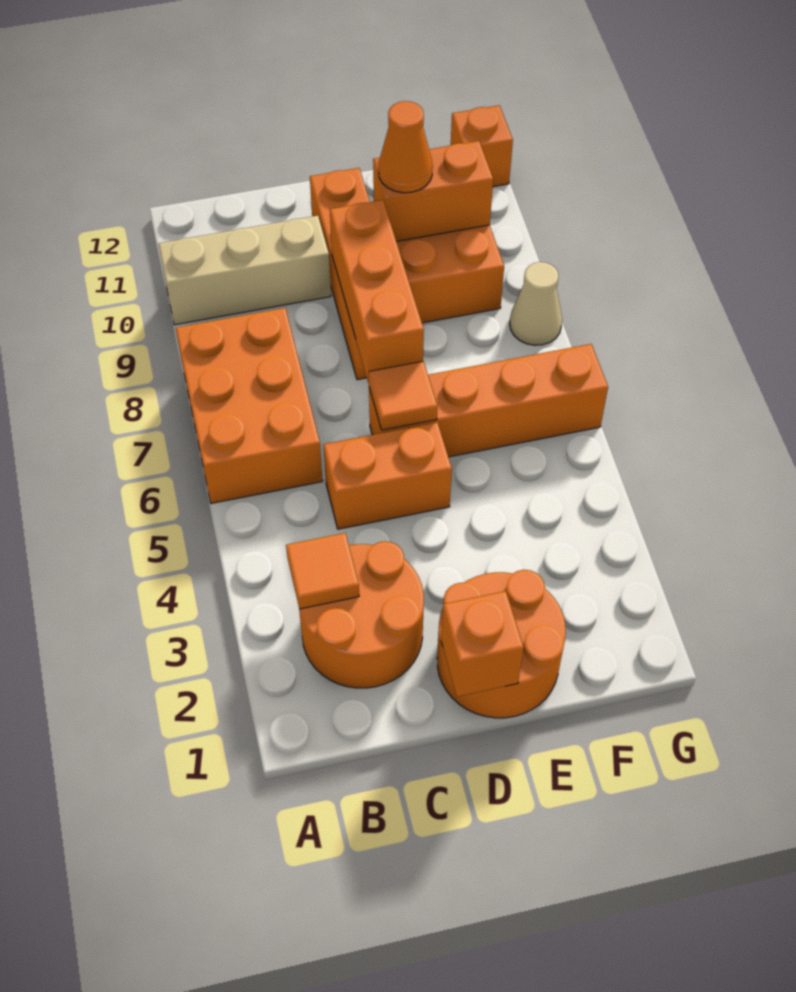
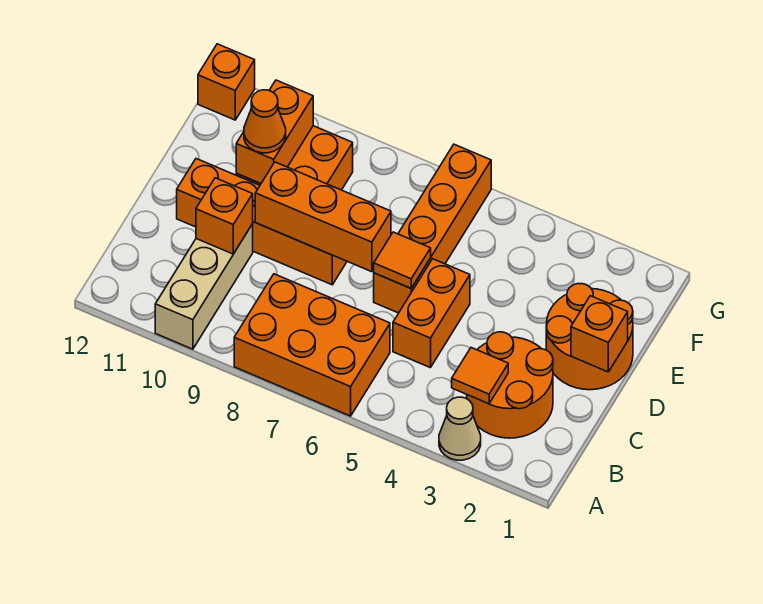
none -> orange brick C10 level 2
tan cone G8 level 1 -> tan cone A3 level 1

